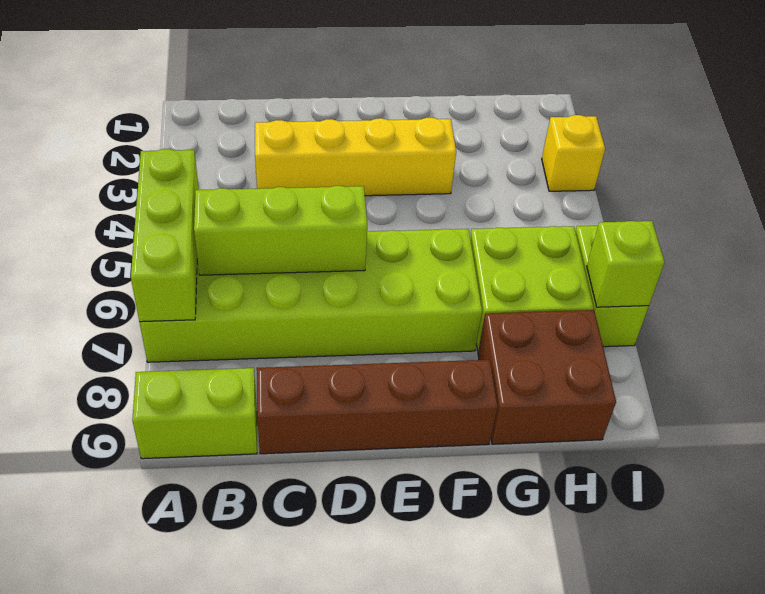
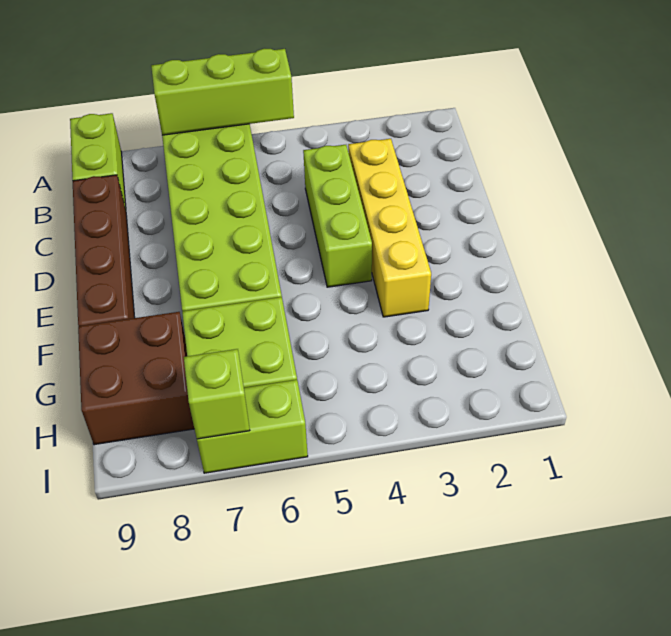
lime brick B6:D6 level 2 -> lime brick C4:E4 level 1
yellow brick I3 level 1 -> none

